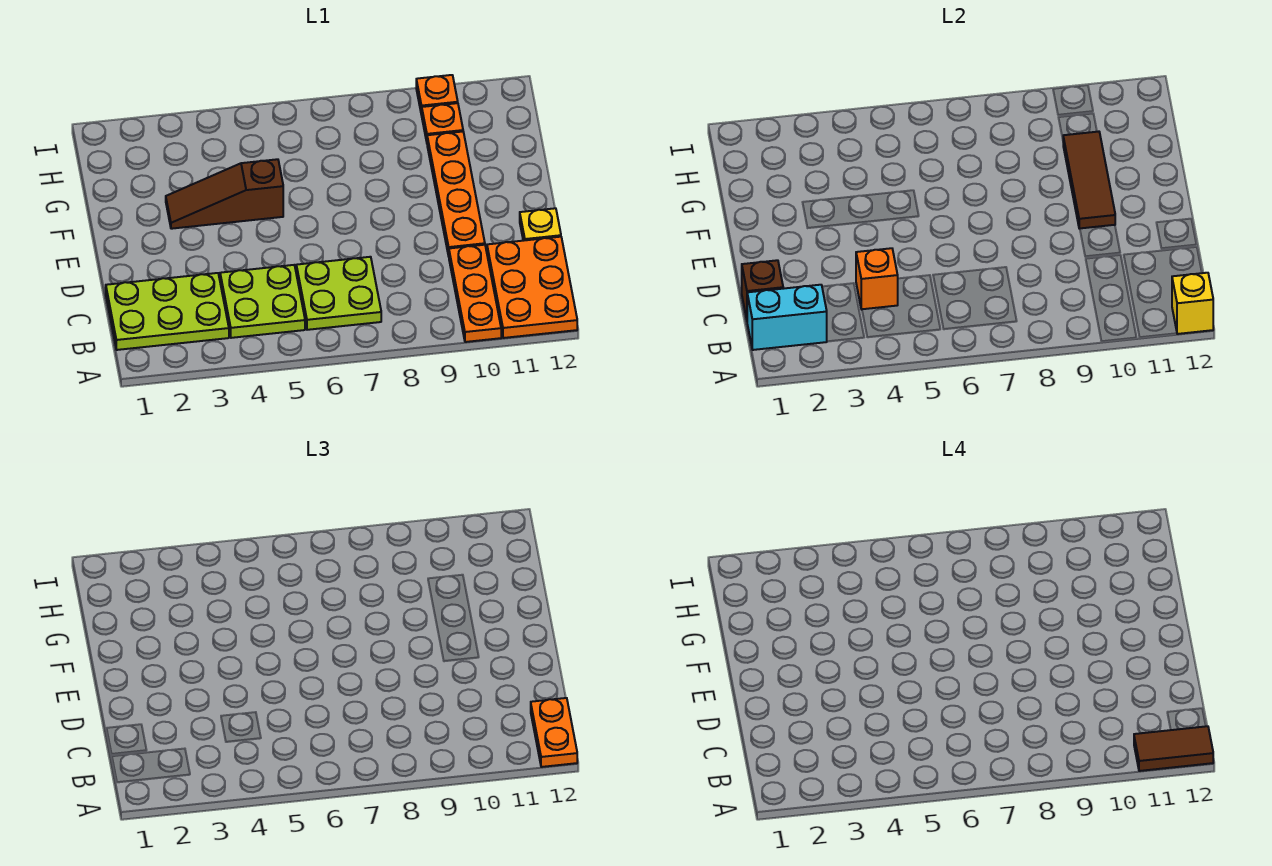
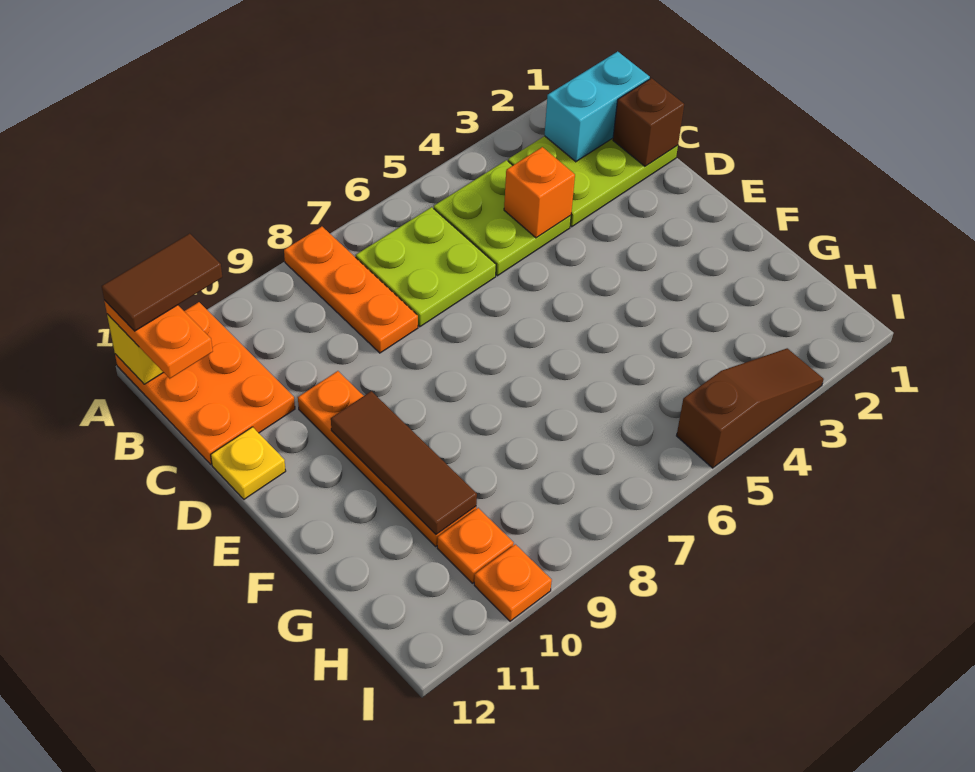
orange plate A10:C10 level 1 -> orange plate A8:C8 level 1
brown slope F3:F5 level 1 top 5 -> brown slope I3:I5 level 1 top 5

